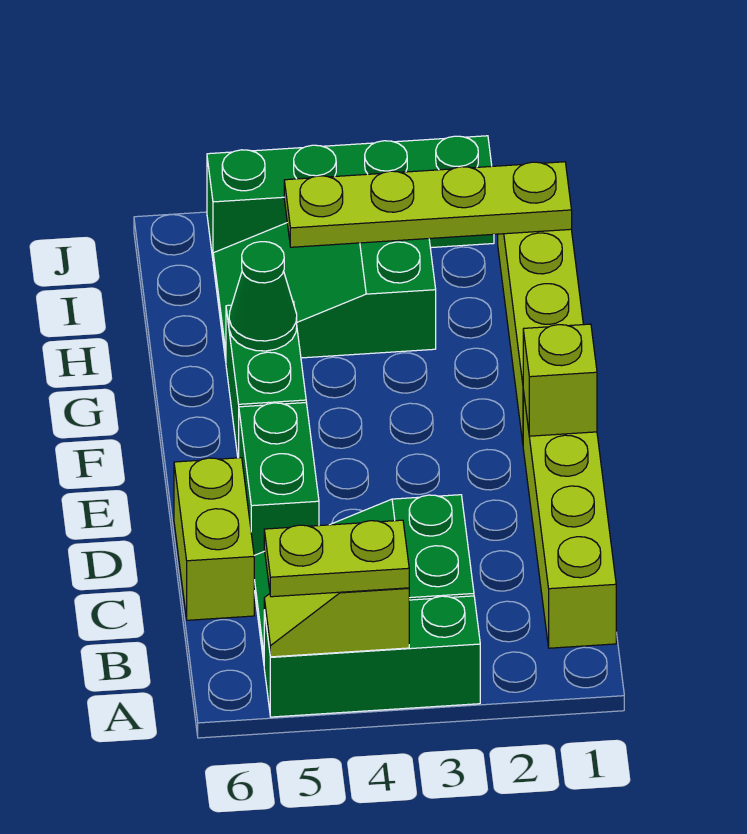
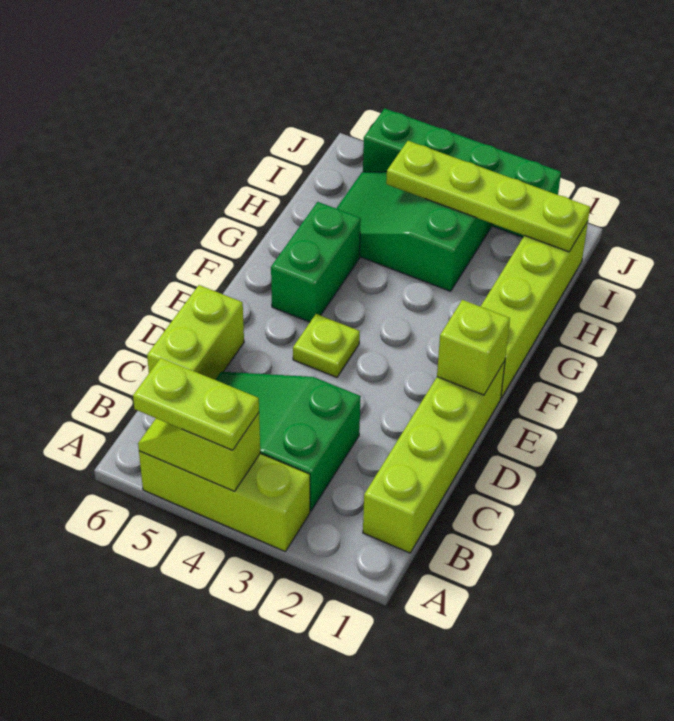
green brick A3:A5 level 1 -> lime brick A3:A5 level 1
green brick D5:E5 level 1 -> none
none -> lime plate E4 level 1
green cone G5 level 2 -> none

